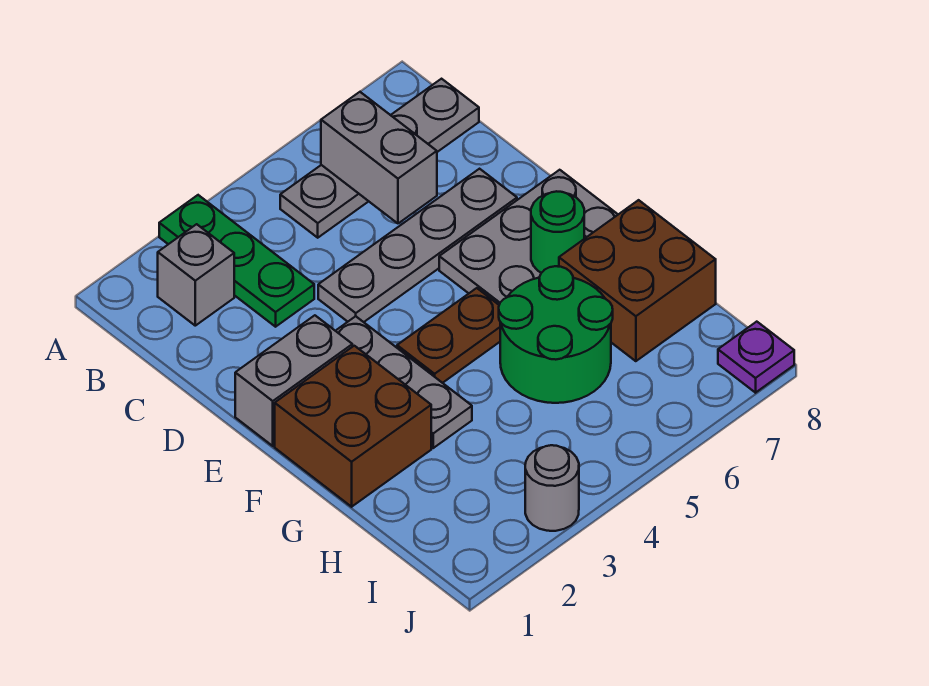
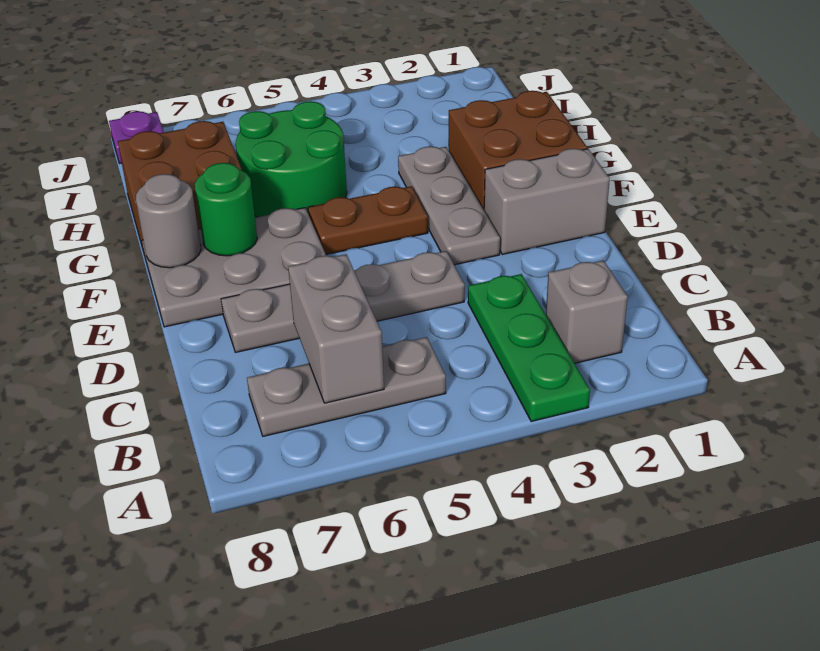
grey plate B5:B8 level 1 -> grey plate B5:B7 level 1
grey round brick J3 level 1 -> grey round brick F8 level 2

